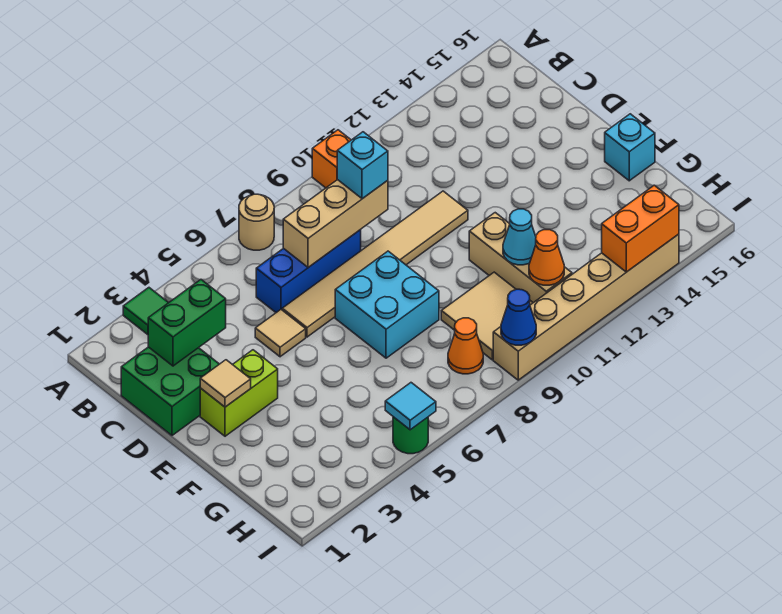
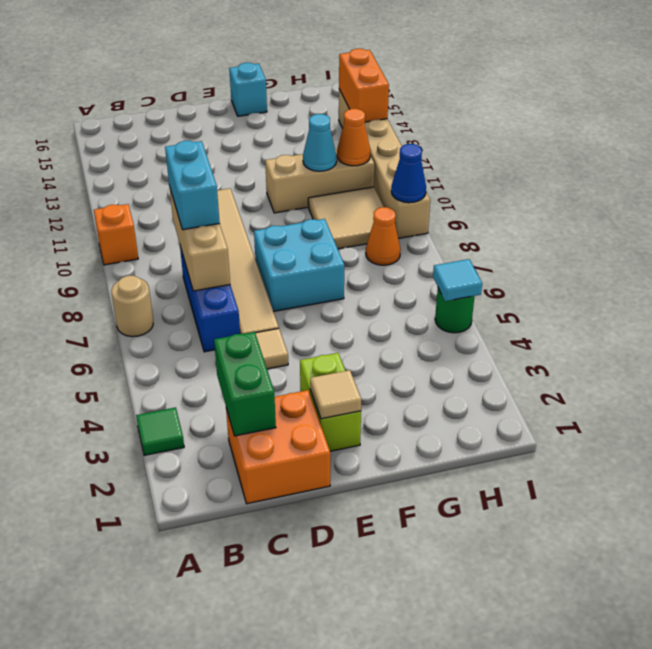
green brick C1:D2 level 1 -> orange brick C1:D2 level 1
cyan brick C9 level 3 -> cyan brick C8:C9 level 3

